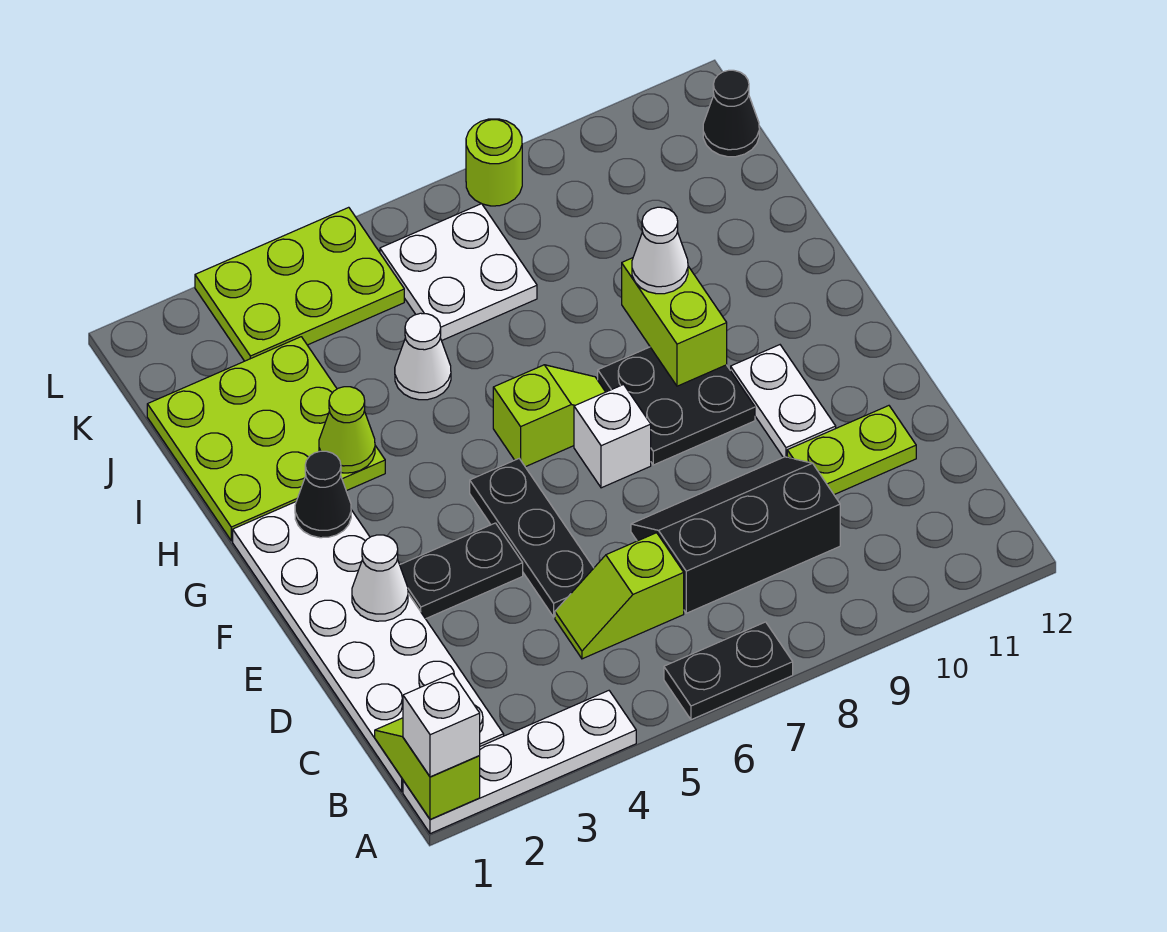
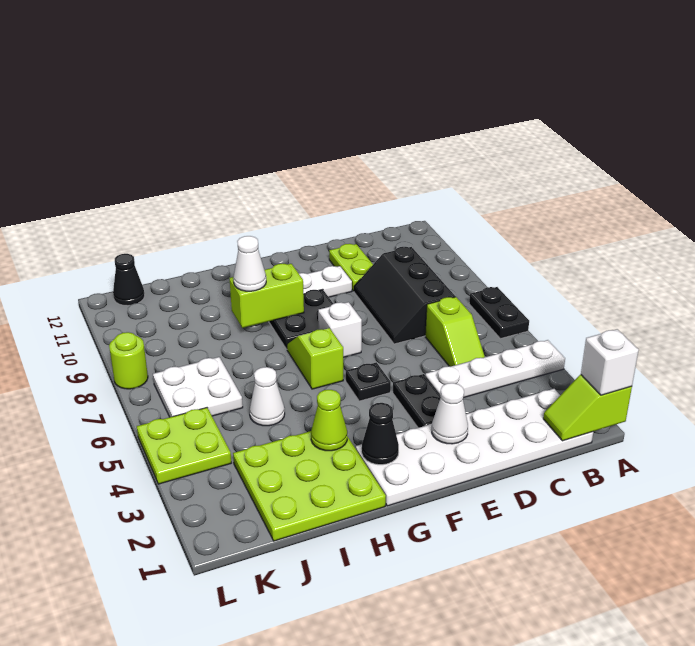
white plate A1:A4 level 1 -> white plate A4:D4 level 1
black plate D5:F5 level 1 -> black plate F5 level 1
lime plate K3:L5 level 1 -> lime plate K4:L5 level 1

